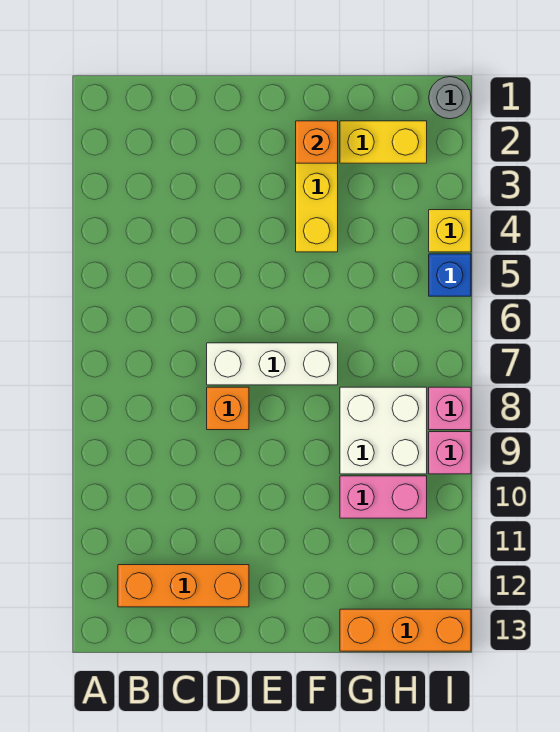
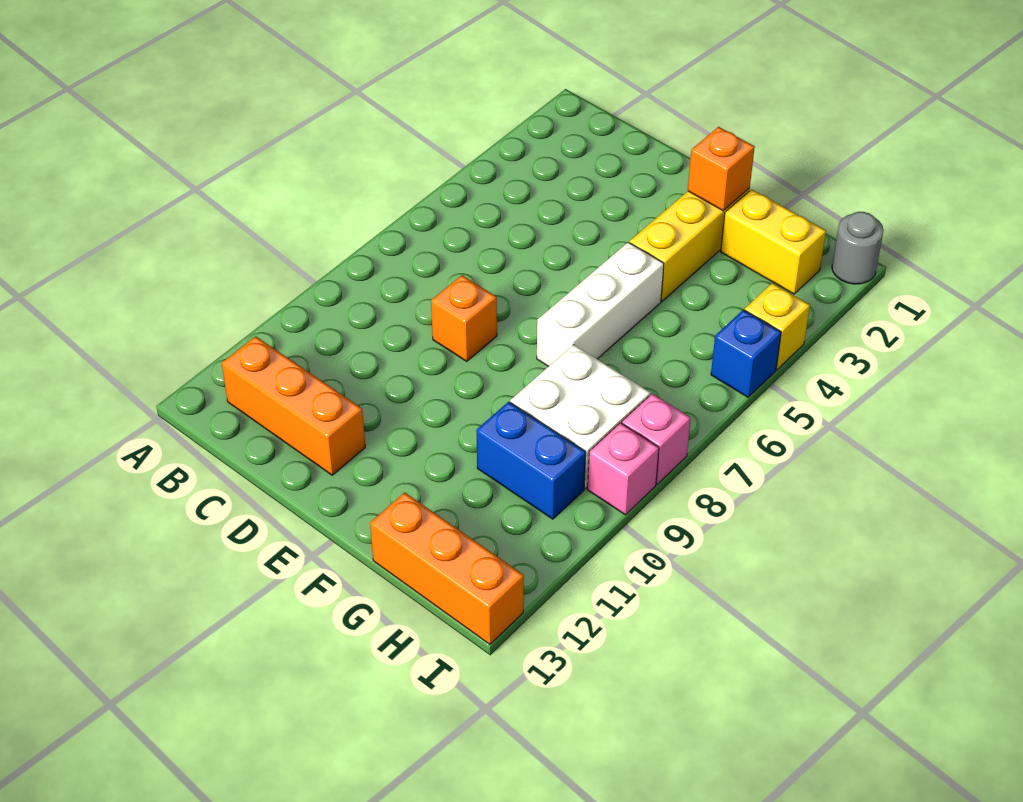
white brick D7:F7 level 1 -> white brick F5:F7 level 1
pink brick G10:H10 level 1 -> blue brick G10:H10 level 1

